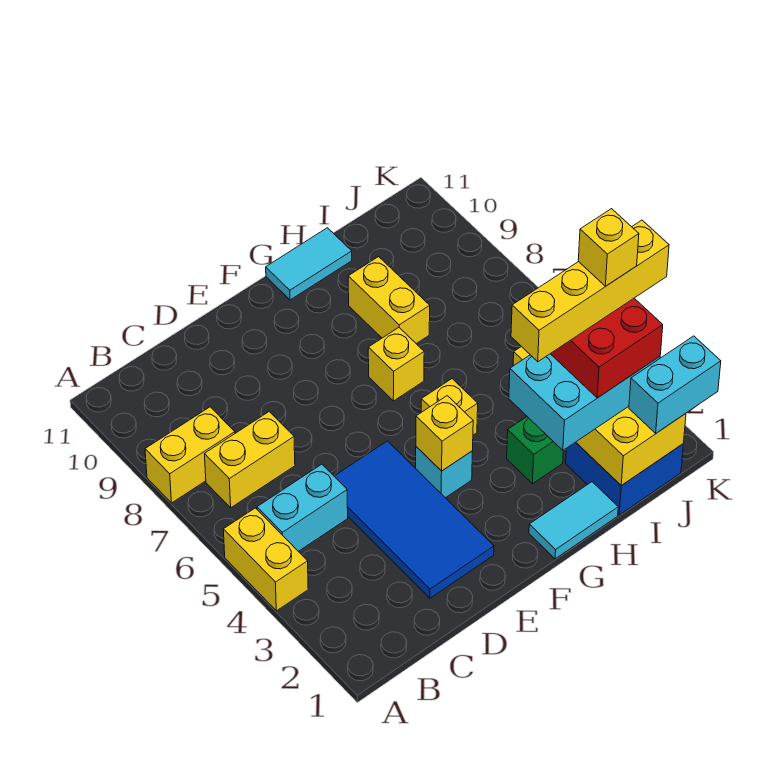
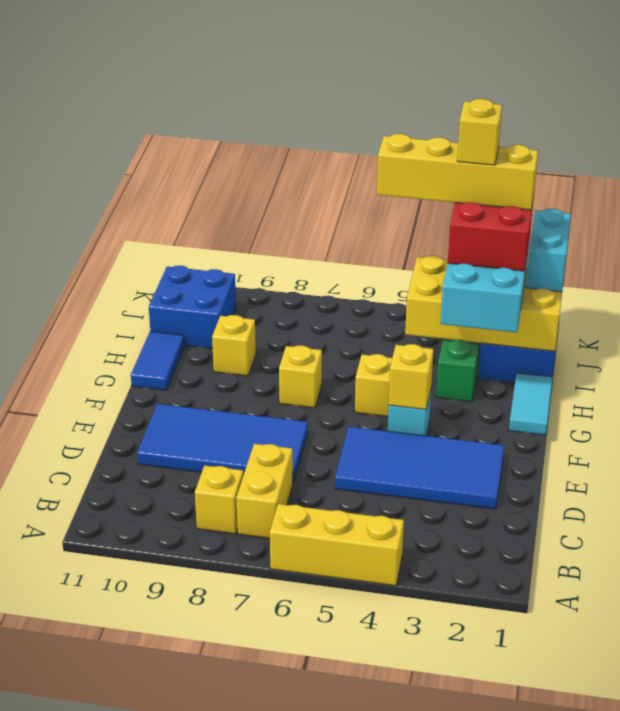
yellow brick A4:A5 level 1 -> yellow brick A4:A6 level 1
yellow brick A8:B8 level 1 -> yellow brick B8 level 1
cyan brick B5:C5 level 1 -> none
none -> blue tile D7:E10 level 1
cyan tile G11:H11 level 1 -> blue tile G11:H11 level 1
yellow brick H3:K3 level 5 -> yellow brick J2:J5 level 5
yellow brick H8:H9 level 1 -> yellow brick H9 level 1
none -> blue brick I10:J11 level 1

